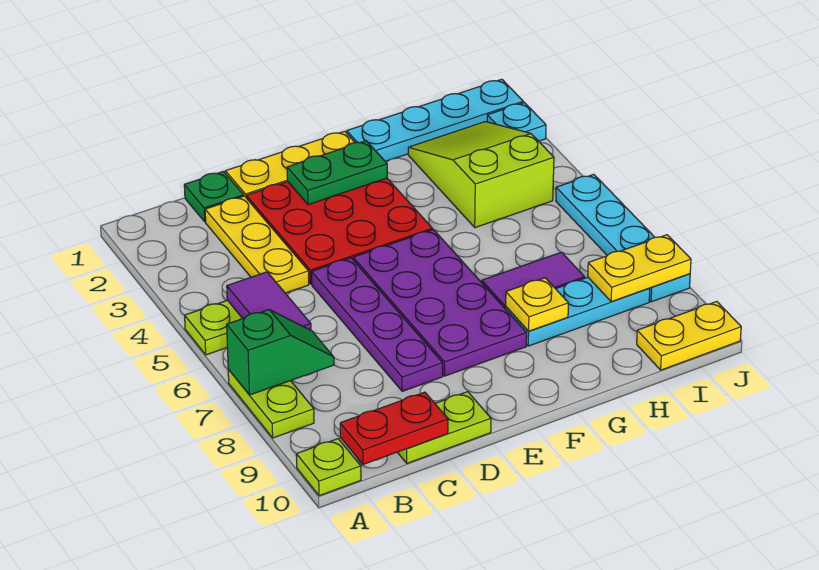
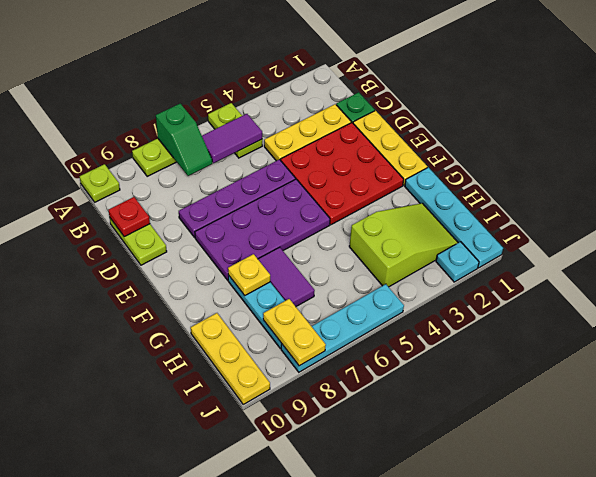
red plate B10:C10 level 2 -> red plate C10 level 2
green plate E2:F2 level 2 -> none
yellow plate I10:J10 level 1 -> yellow plate H10:J10 level 1

